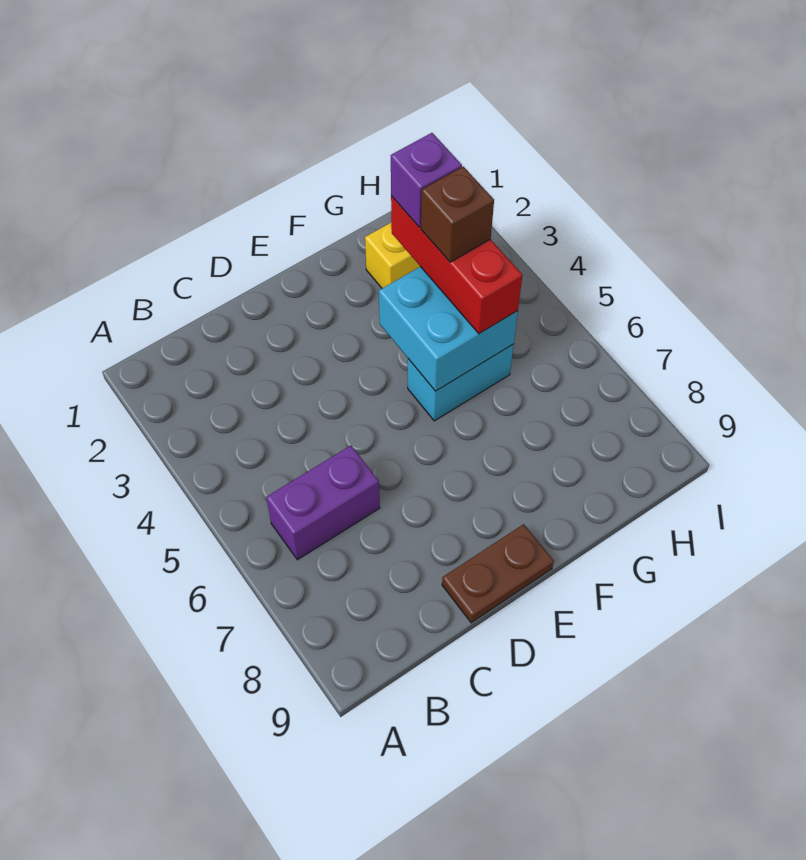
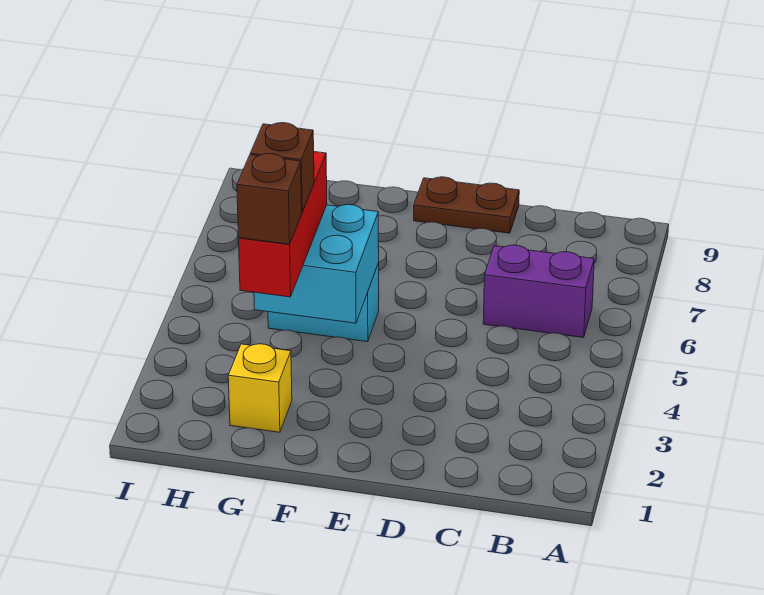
purple brick G3 level 4 -> brown brick G3 level 4

